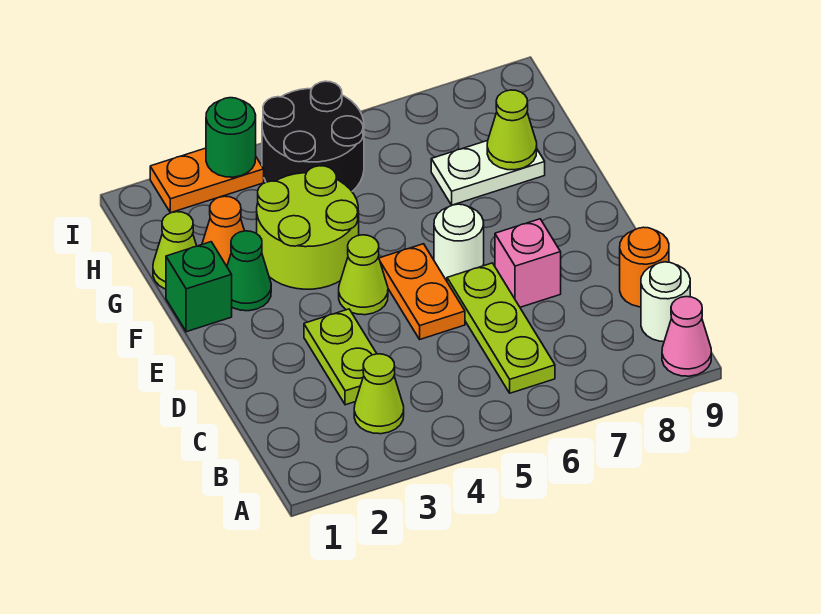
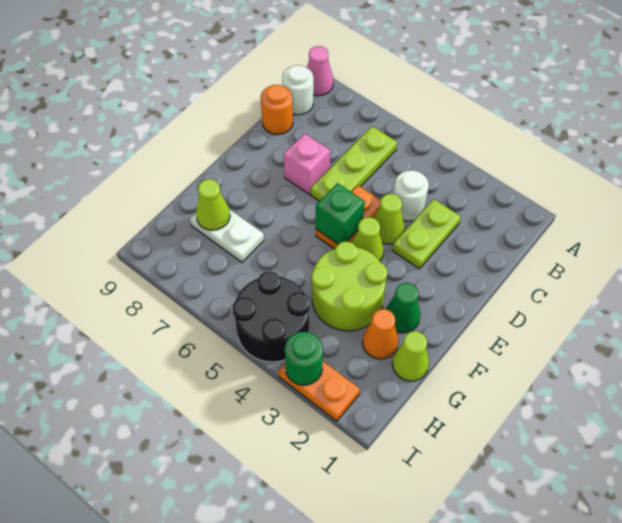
lime cone B3 level 1 -> lime cone D4 level 1
white round brick E6 level 1 -> white round brick C4 level 1
green brick F1 level 1 -> green brick E5 level 2

